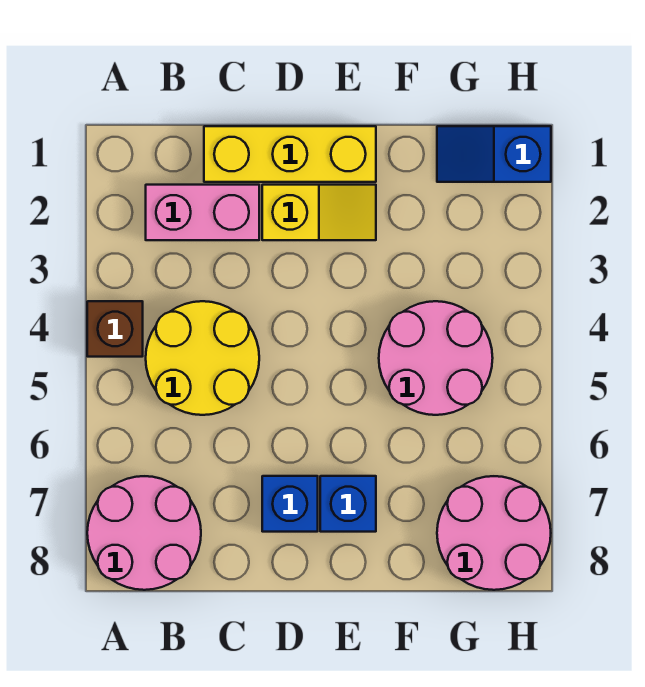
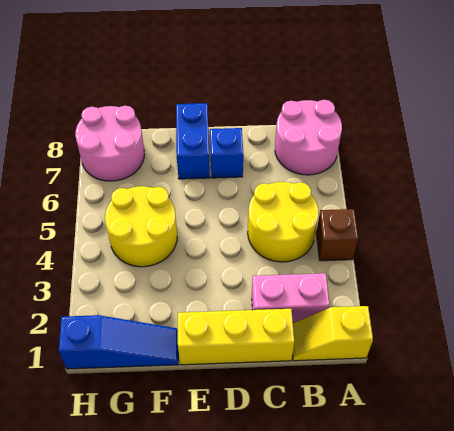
yellow slope D2:E2 level 1 top D -> yellow slope A1:B1 level 1 top A
blue brick E7 level 1 -> blue brick E7:E8 level 1
pink round brick F4:G5 level 1 -> yellow round brick F4:G5 level 1
blue slope G1:H1 level 1 top H -> blue slope F1:H1 level 1 top H

